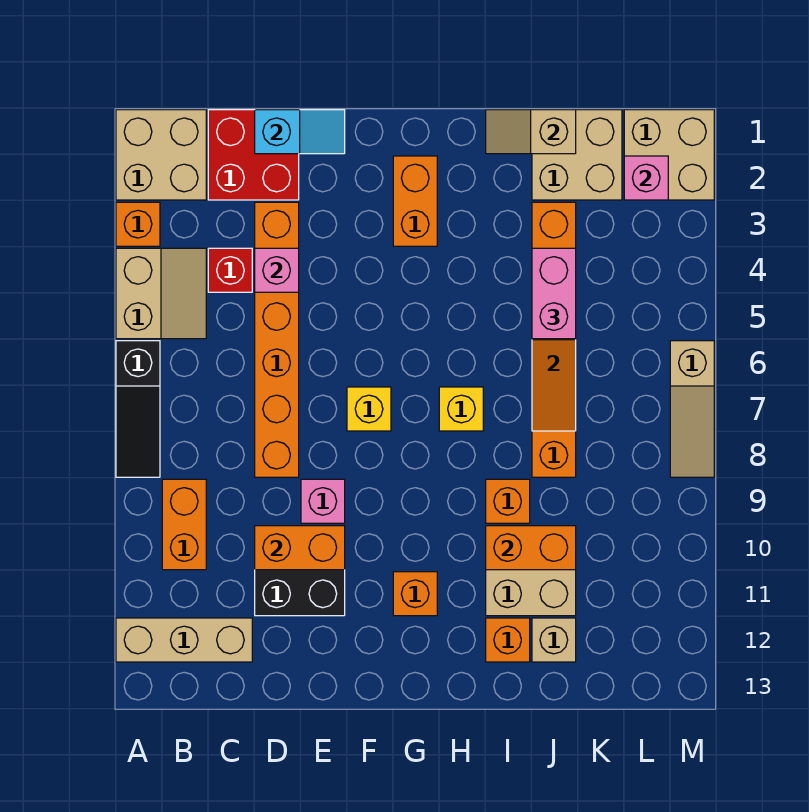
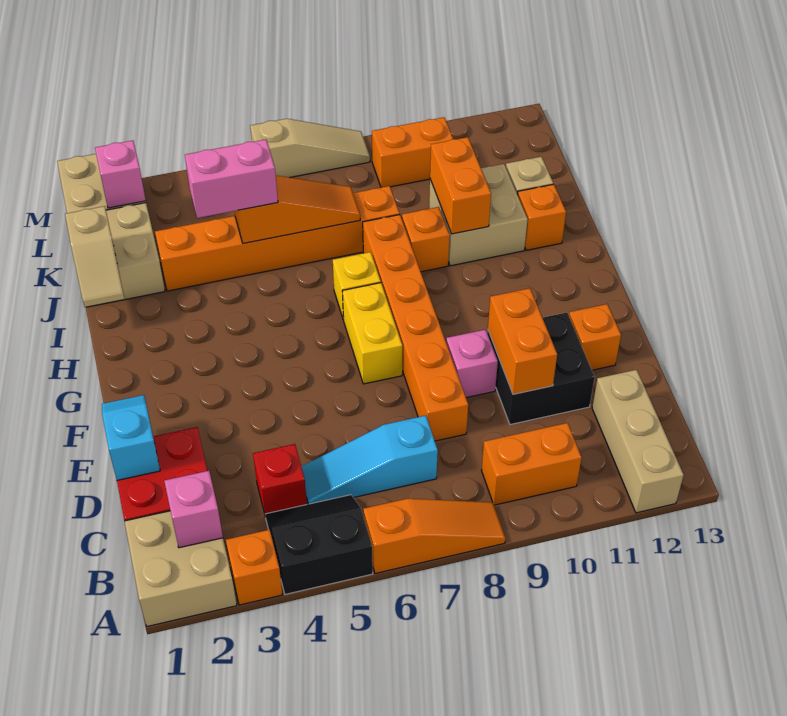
tan slope A4:B5 level 1 top A -> black slope A4:B5 level 1 top A
black slope A6:A8 level 1 top 6 -> orange slope A6:A8 level 1 top 6
none -> cyan slope C5:C7 level 1 top 7
orange brick D3:D8 level 1 -> orange brick D8:I8 level 1
pink brick D4 level 2 -> pink brick B2 level 2
yellow brick F7 level 1 -> yellow brick F7:G7 level 1
orange brick G2:G3 level 1 -> orange brick L9:L10 level 1
orange brick G11 level 1 -> orange brick E12 level 1

